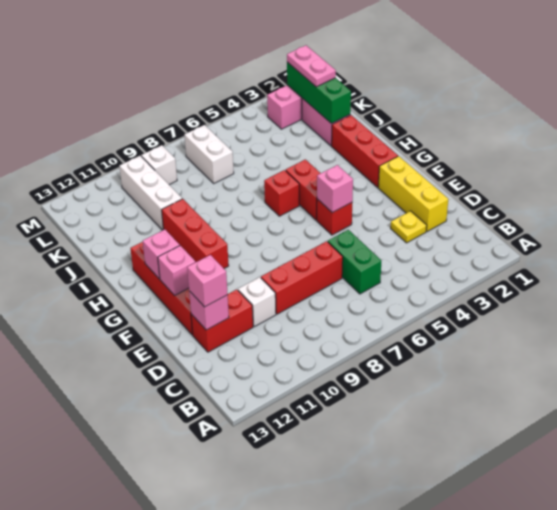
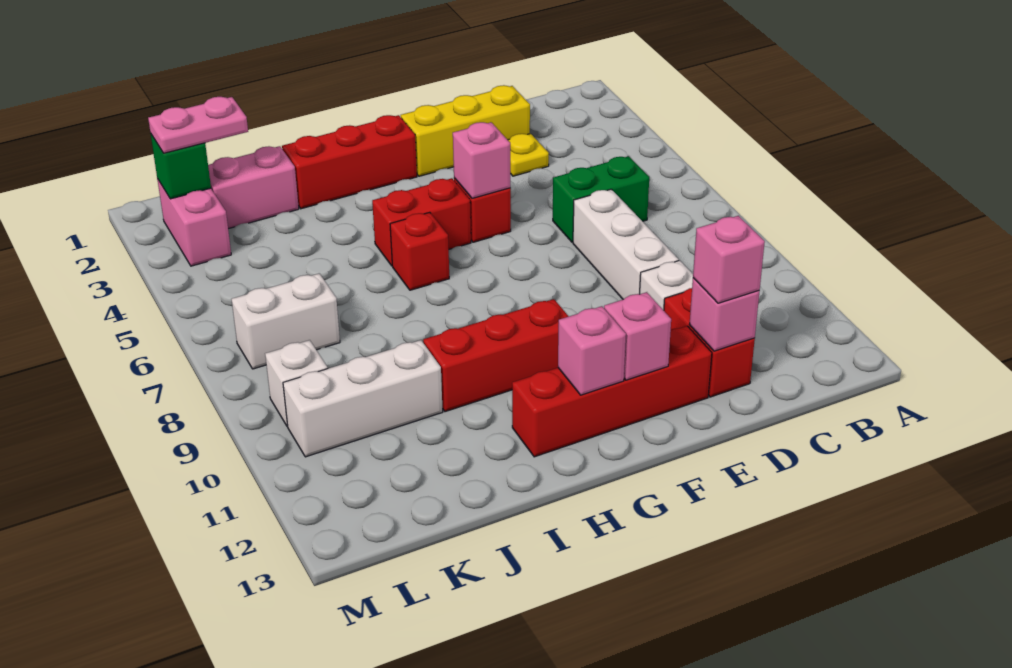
red brick D7:D9 level 1 -> white brick D7:D9 level 1
green brick J2:L2 level 2 -> green brick L2 level 2

